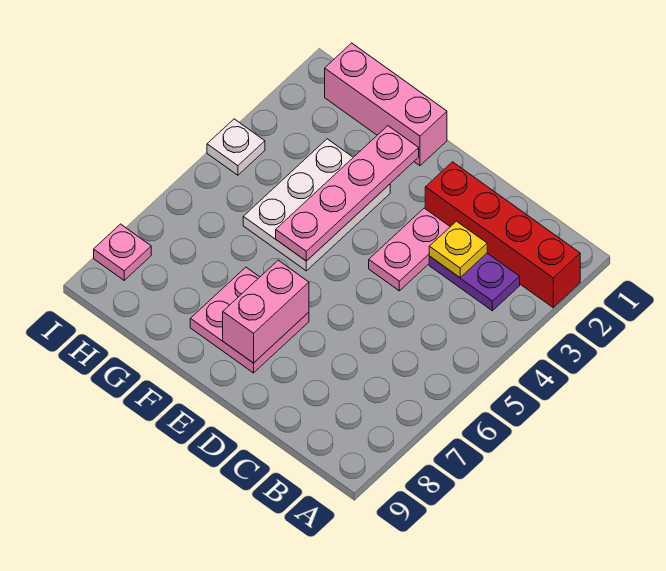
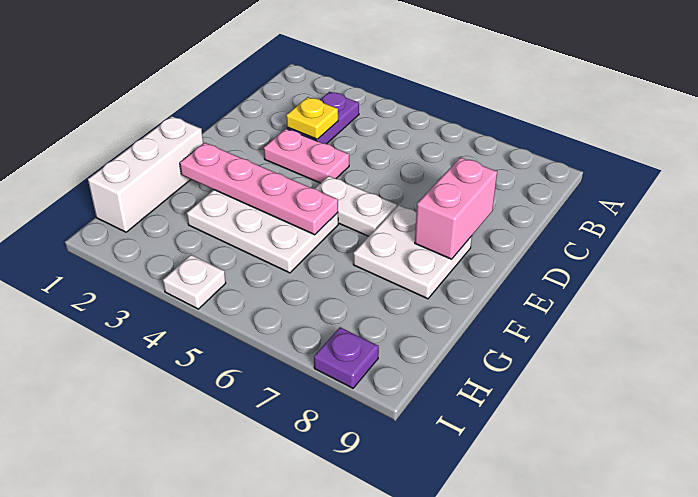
red brick A2:D2 level 1 -> none
none -> white plate E5:E6 level 1
pink plate E7:F8 level 1 -> white plate E7:F8 level 1
pink brick E7:E8 level 2 -> pink brick D8:E8 level 2
pink brick F1:H1 level 1 -> white brick F1:H1 level 1
pink plate I8 level 1 -> purple plate I8 level 1

